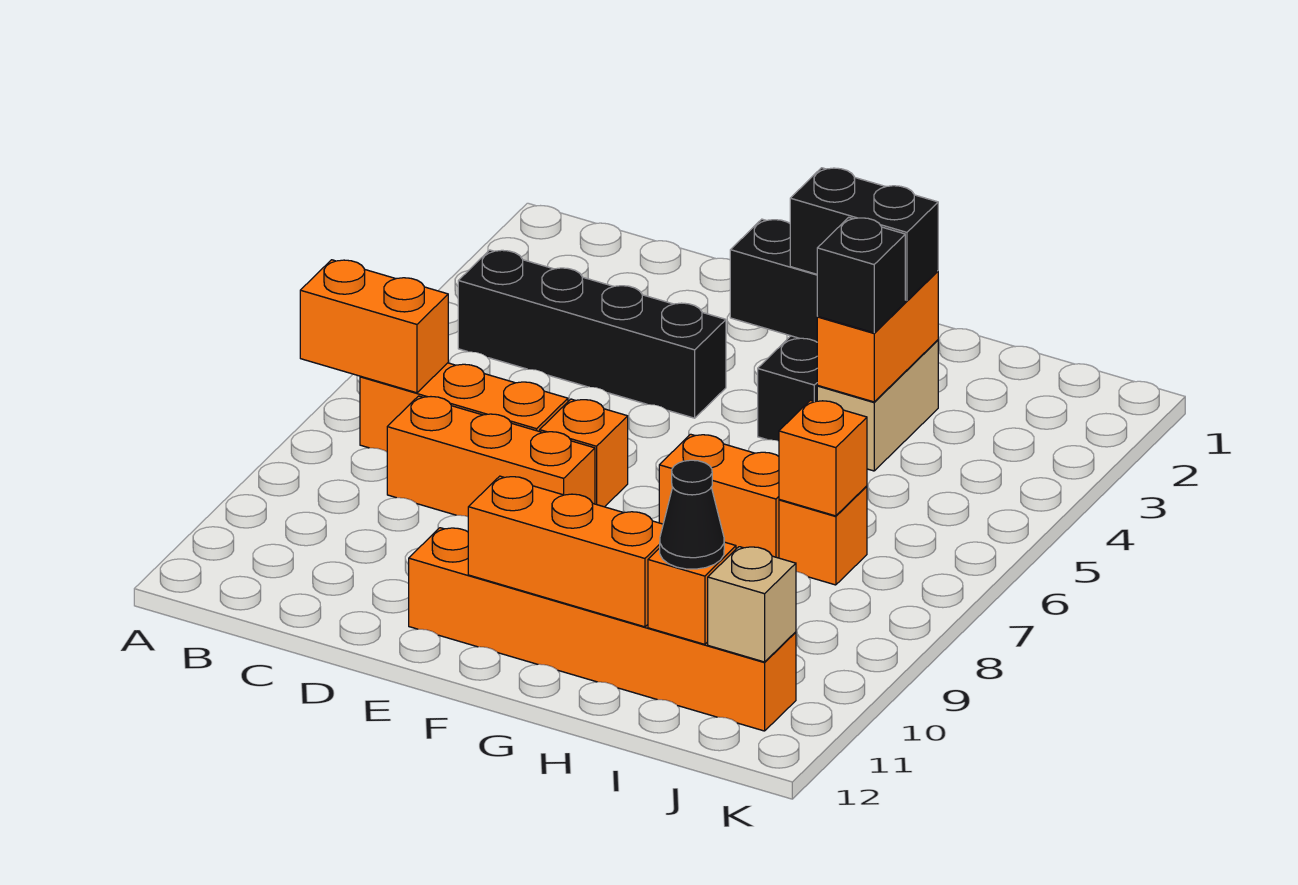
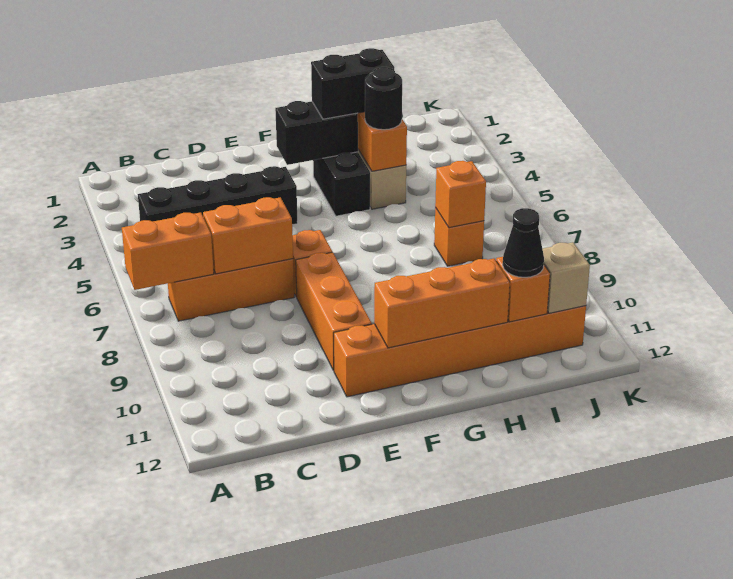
orange brick C8:E8 level 1 -> orange brick E8:E10 level 1
orange brick G7:H7 level 1 -> orange brick C7:D7 level 2
black brick H4 level 3 -> black round brick H4 level 3

